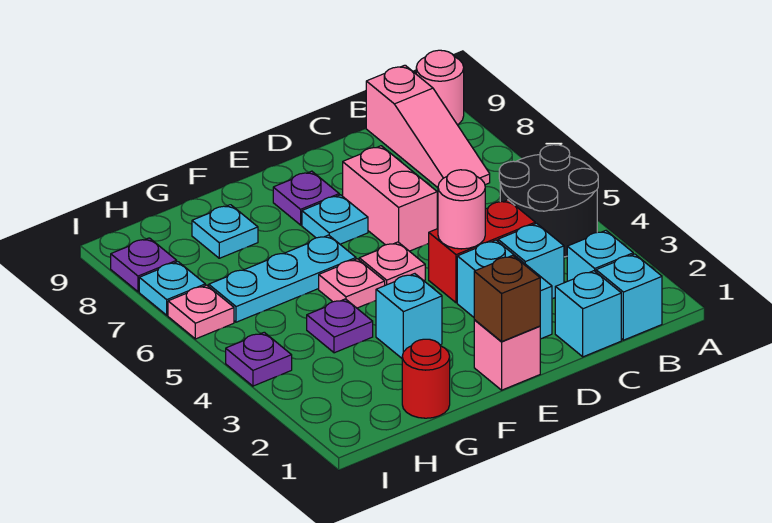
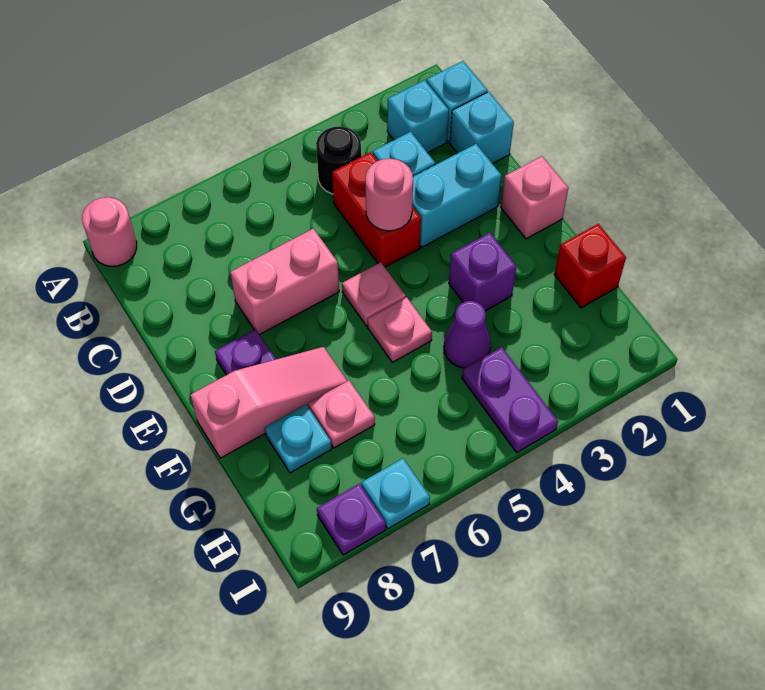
black round brick A4:B5 level 1 -> black round brick B4 level 1
pink slope B7:B9 level 1 top 9 -> pink slope F7:F9 level 1 top 9
brown brick E1 level 2 -> none
cyan plate E7 level 1 -> none
cyan brick F3 level 1 -> purple brick F3 level 1
cyan plate F6:H6 level 1 -> none
red round brick G1 level 1 -> red brick G1 level 1
purple plate G4 level 1 -> purple cone G4 level 1
purple plate I4 level 1 -> purple plate H4:I4 level 1
pink plate I6 level 1 -> pink plate G7 level 1

